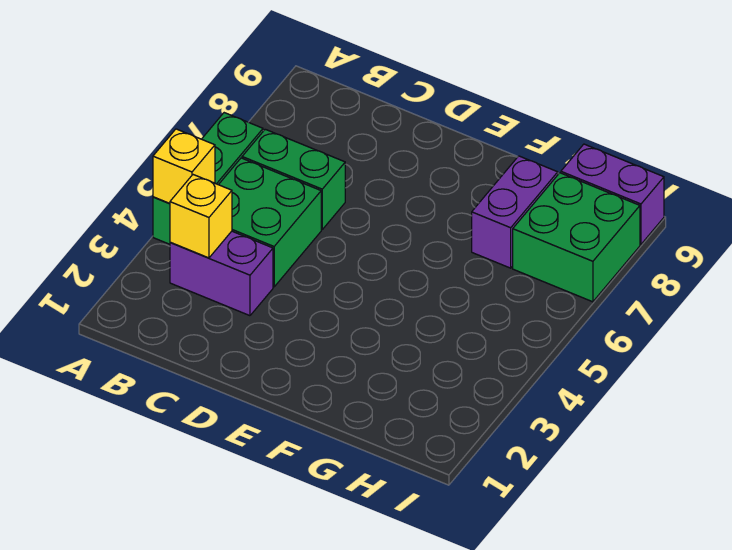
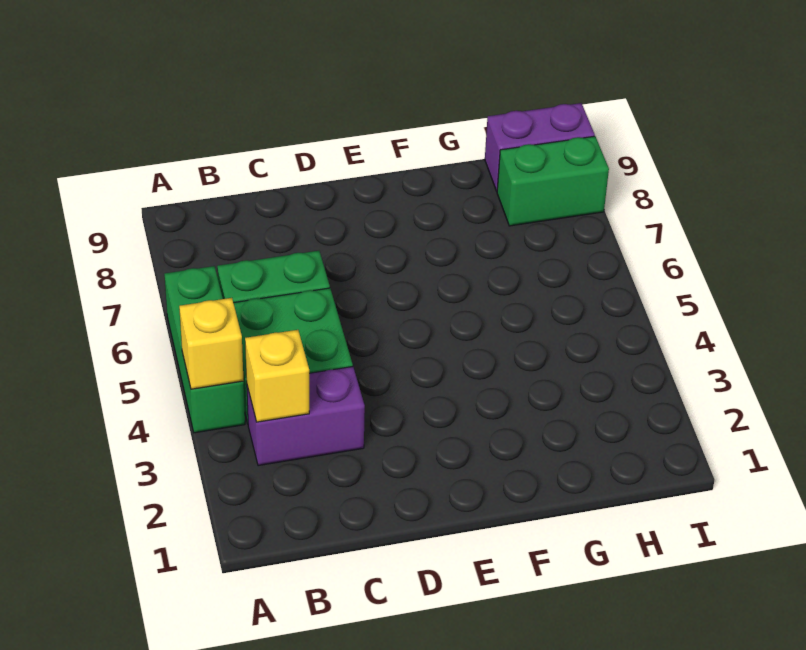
purple brick G7:G8 level 1 -> none
green brick H7:I8 level 1 -> green brick H8:I8 level 1

